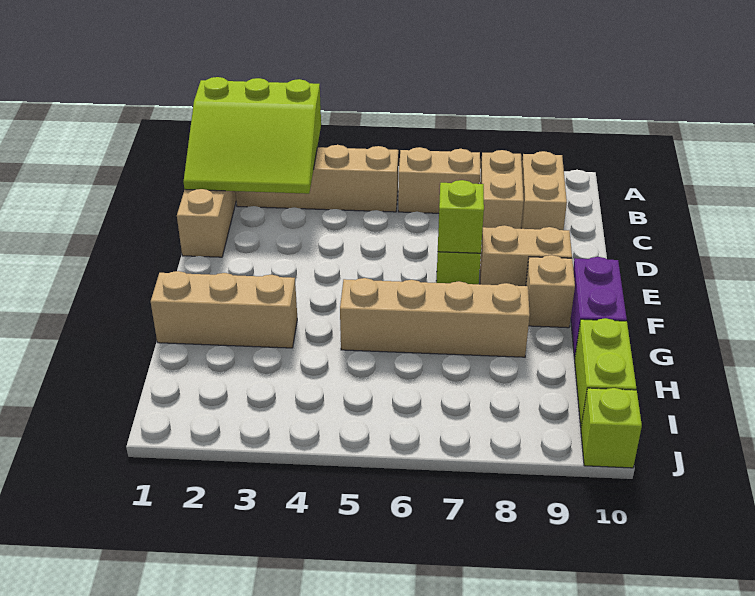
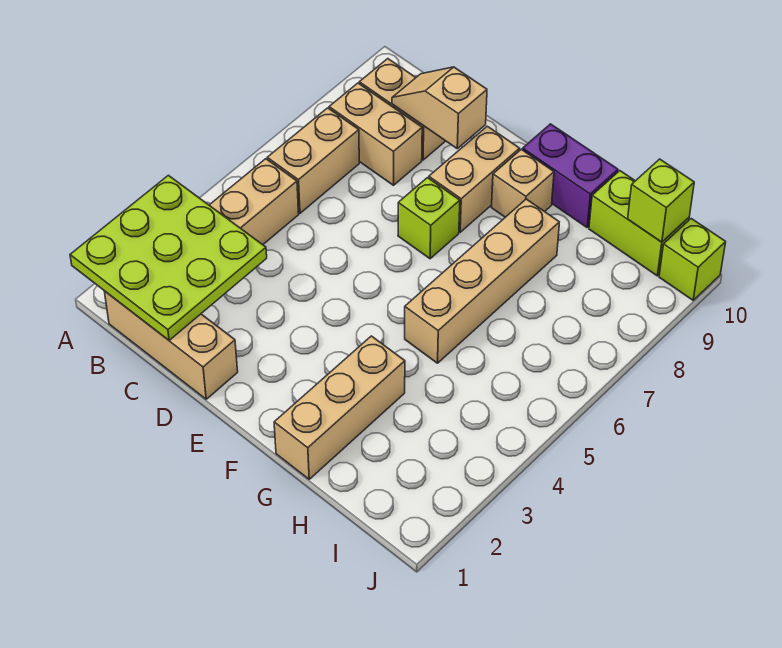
lime slope A1:C3 level 2 top A -> lime plate A1:C3 level 2
none -> tan slope C9:D9 level 2 top D
lime brick E7 level 2 -> lime brick I10 level 2

